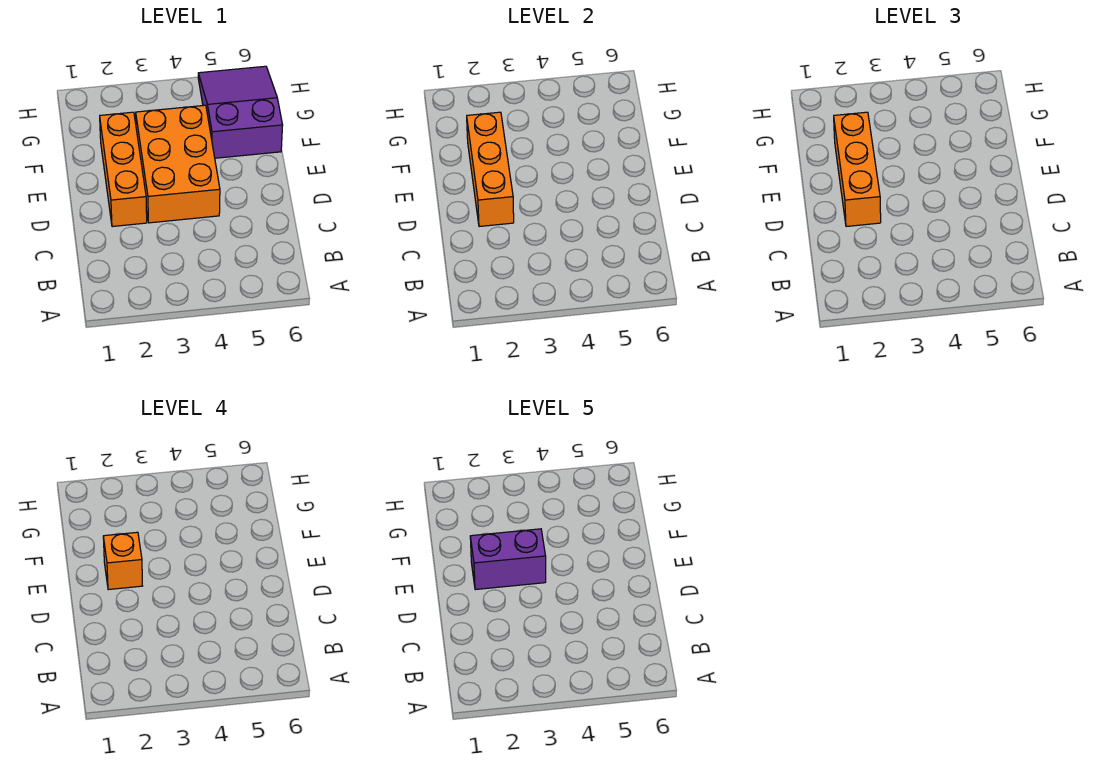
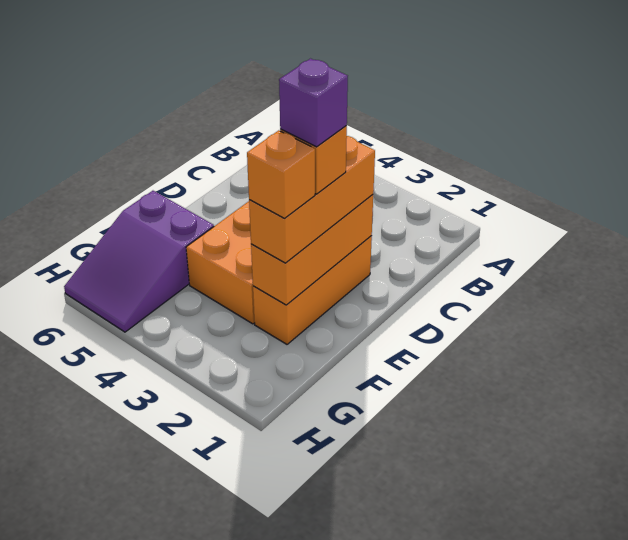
purple brick E2:E3 level 5 -> purple brick E2 level 5
none -> orange brick F2 level 4

